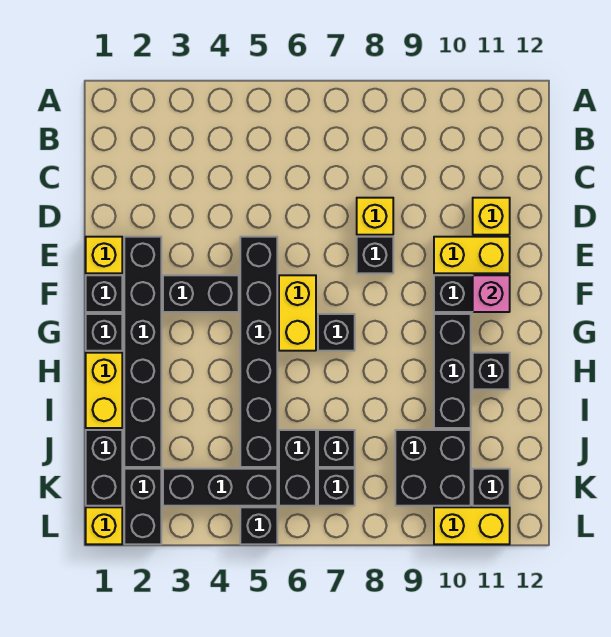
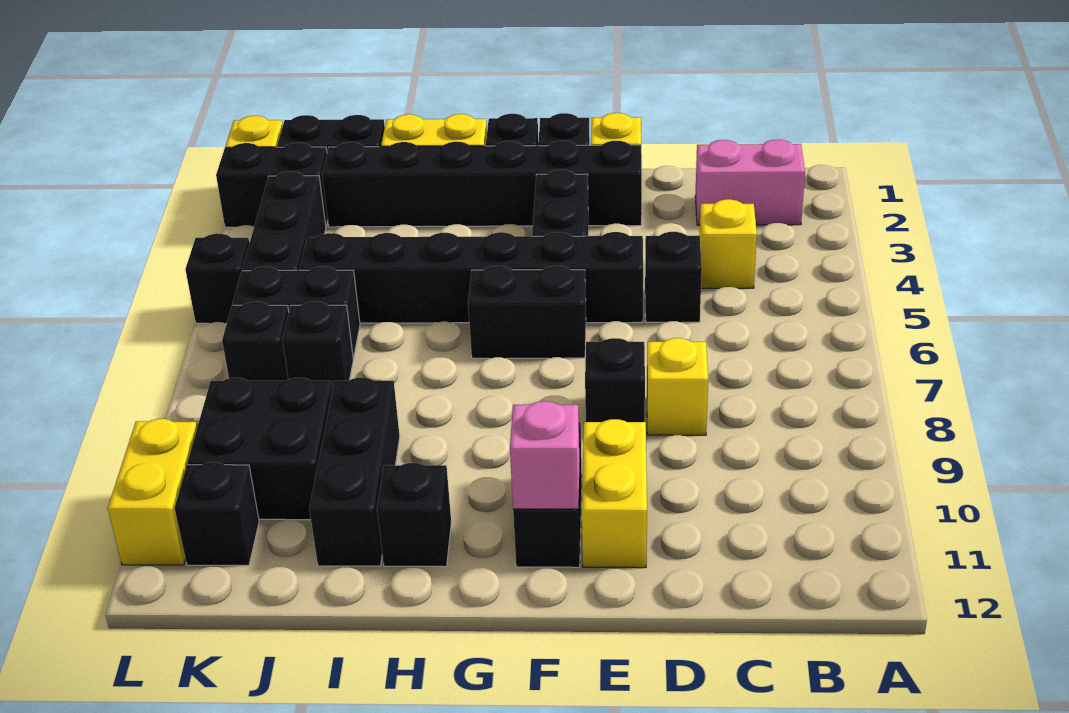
none -> pink brick B2:C2 level 1
yellow brick D11 level 1 -> yellow brick C4 level 1
yellow brick F6:G6 level 1 -> black brick F6:G6 level 1
black brick G7 level 1 -> black brick D5 level 1
black brick G10:I10 level 1 -> black brick I9:I11 level 1

